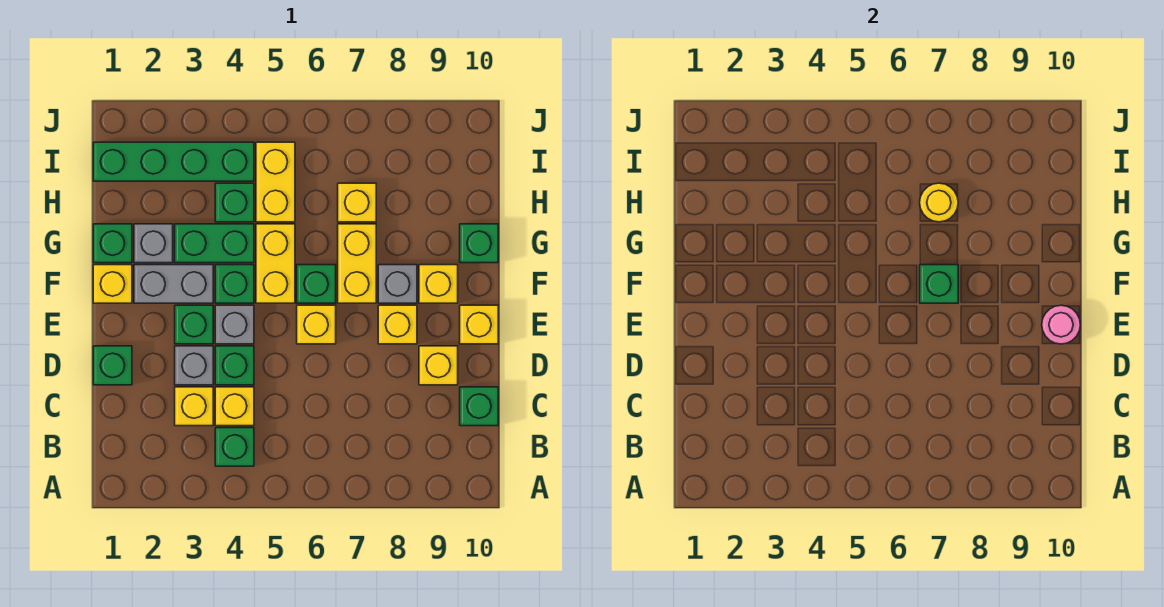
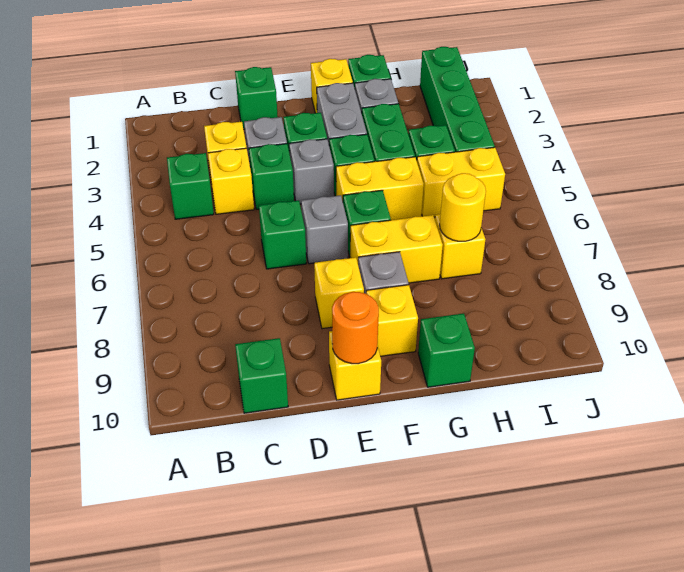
yellow brick D9 level 1 -> none
yellow brick E6 level 1 -> grey brick E6 level 1
pink round brick E10 level 2 -> orange round brick E10 level 2
green brick F7 level 2 -> green brick D6 level 1

